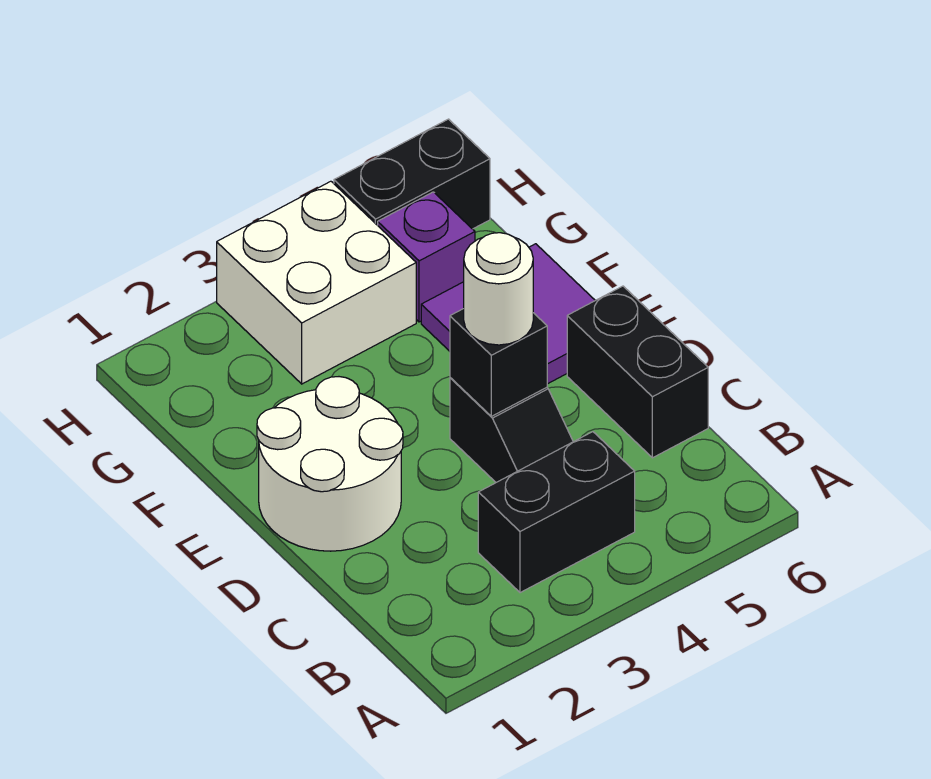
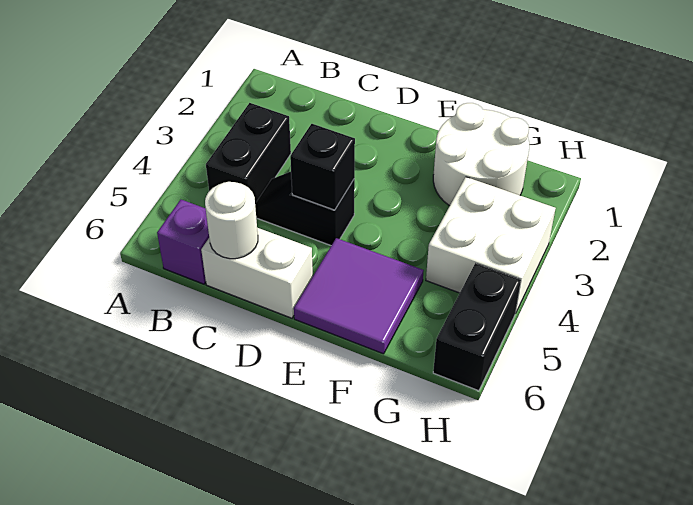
black brick C6:D6 level 1 -> white brick C6:D6 level 1
white round brick D1:E2 level 1 -> white round brick F1:G2 level 1
white round brick D4 level 3 -> white round brick C6 level 2
purple brick G5 level 1 -> purple brick B6 level 1

